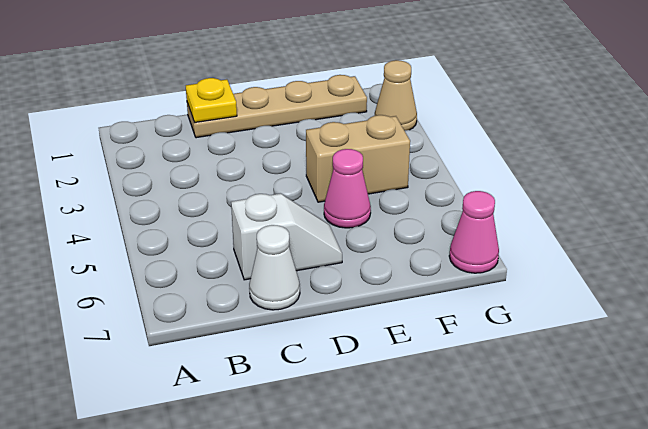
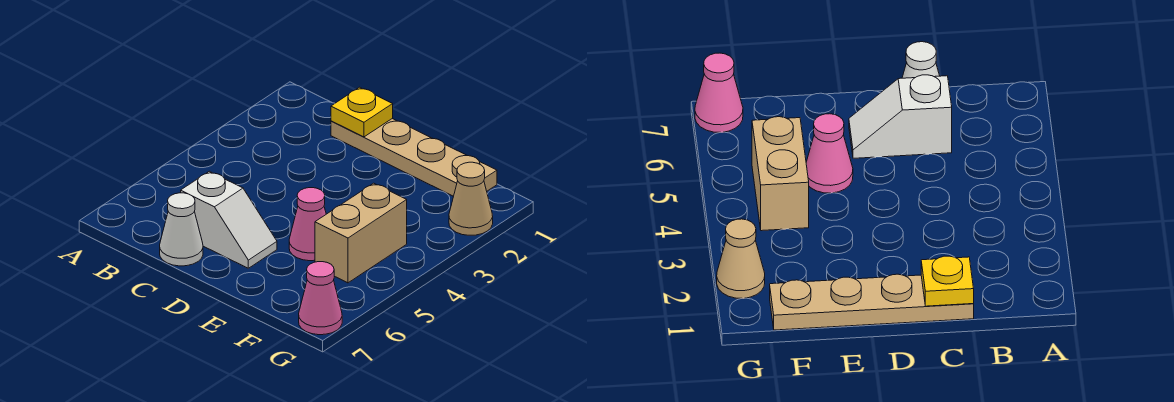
tan brick E4:F4 level 1 -> tan brick F4:F5 level 1

